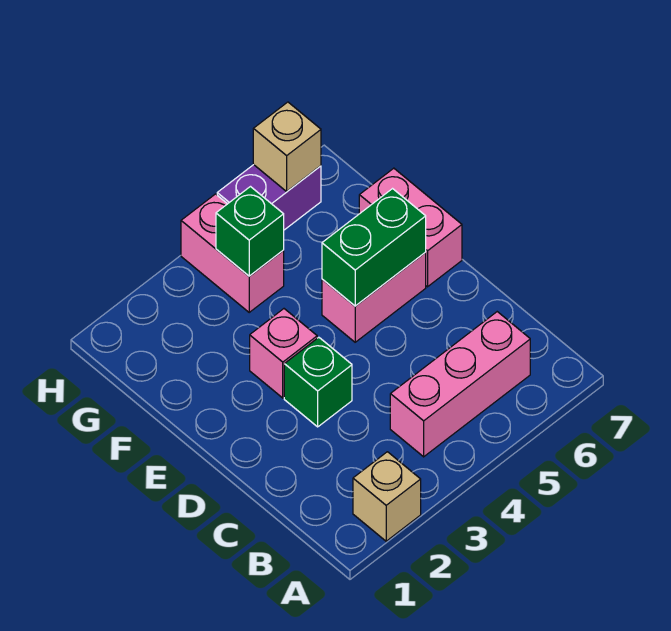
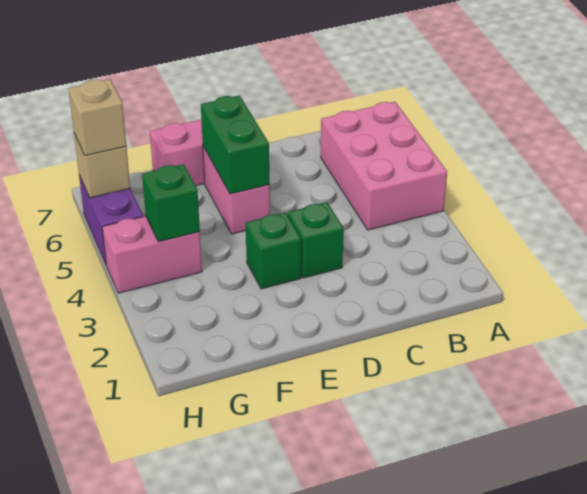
tan brick A2 level 1 -> tan brick H6 level 3
pink brick B4:B6 level 1 -> pink brick A4:B6 level 1
pink brick E3 level 1 -> green brick E3 level 1

